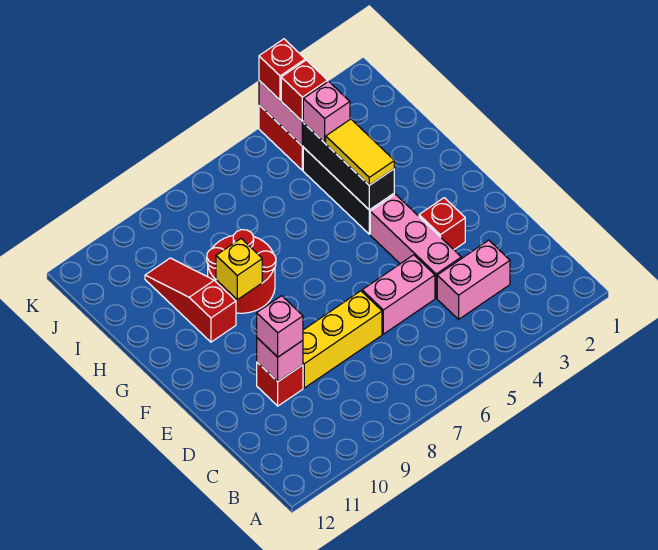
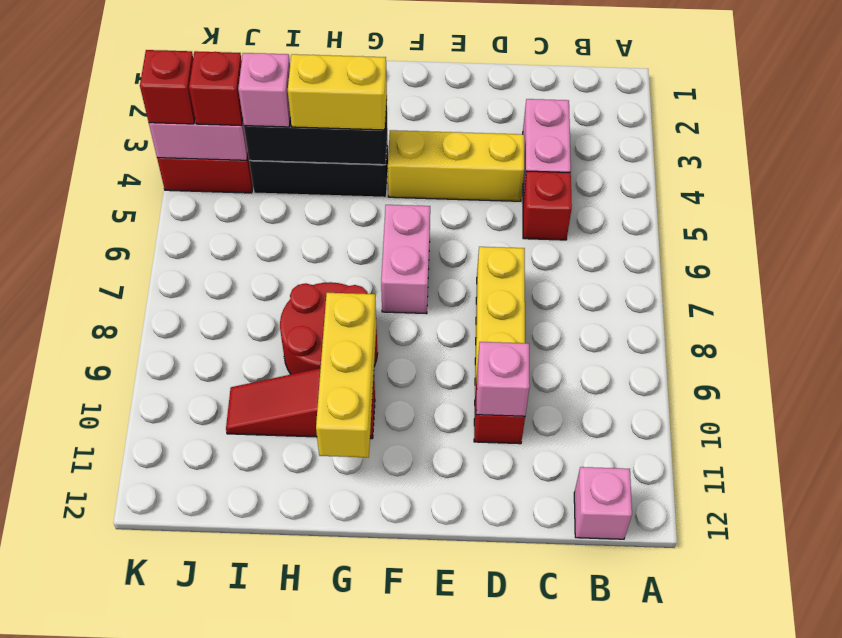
pink brick D4:F4 level 1 -> yellow brick D4:F4 level 1
pink brick D5:D6 level 1 -> pink brick F6:F7 level 1
pink brick D10 level 3 -> pink brick B12 level 1
red brick E3 level 1 -> red brick C5 level 1
yellow tile G4:H4 level 3 -> yellow brick G4:H4 level 3
yellow brick G9 level 2 -> yellow brick G9:G11 level 2

